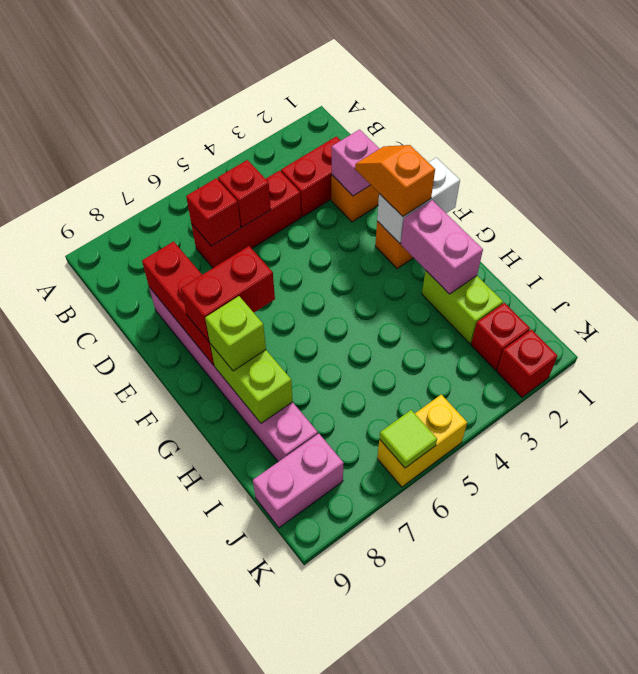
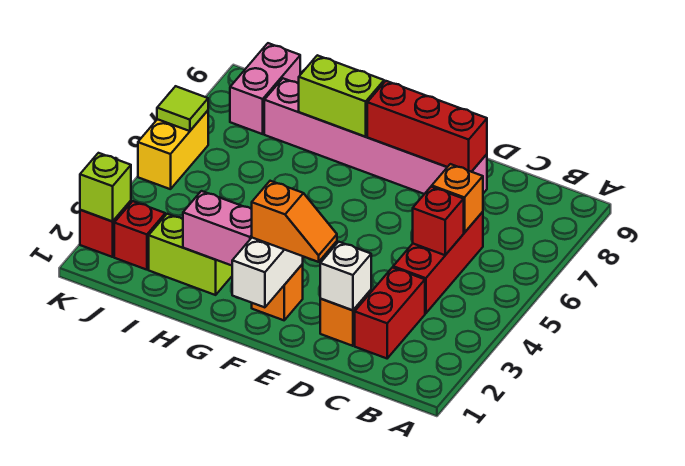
red brick C6 level 2 -> orange brick C6 level 2
pink brick D2 level 2 -> white brick D2 level 2
red brick F7:F8 level 3 -> none
lime brick G8 level 3 -> lime brick K2 level 2

